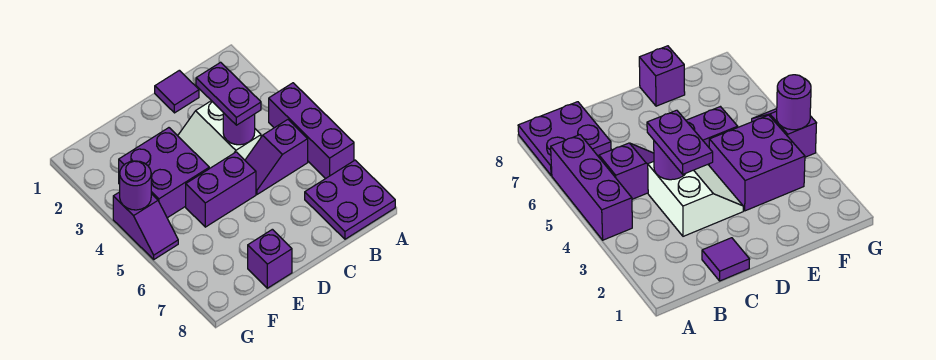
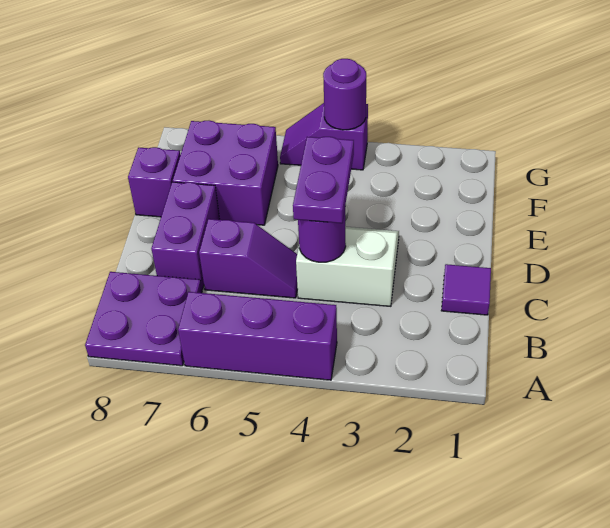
purple slope B5:C5 level 1 top B -> purple slope C5:C6 level 1 top 6
purple plate C3:C4 level 3 -> purple plate C4:D4 level 3
purple brick D5:E5 level 1 -> purple brick C7:D7 level 1
purple brick E3:F4 level 1 -> purple brick E6:F7 level 1

